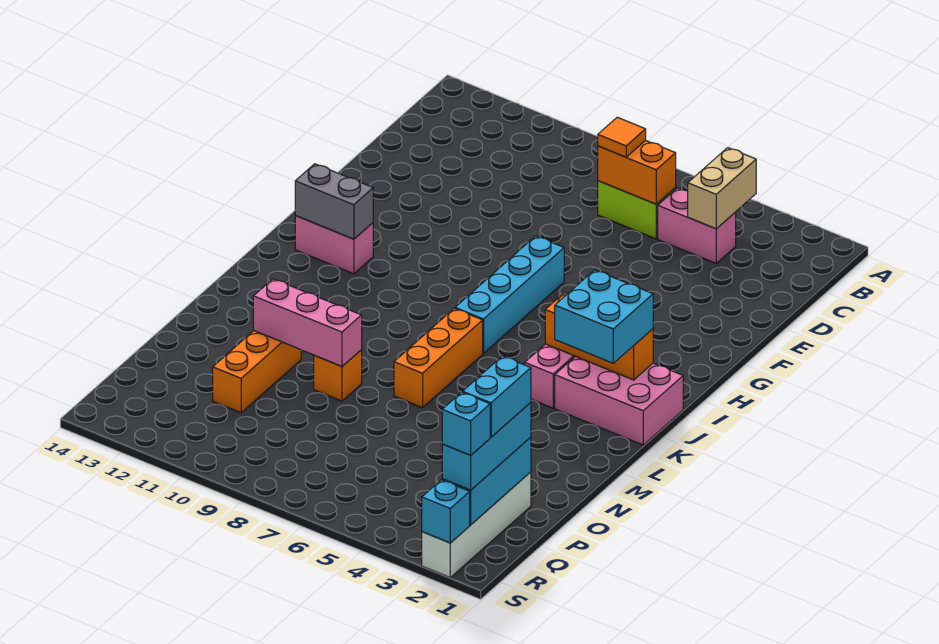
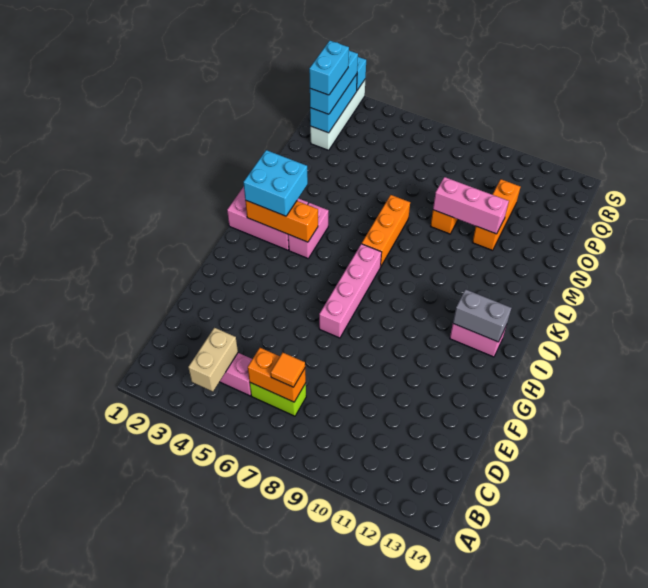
cyan brick G7:J7 level 1 -> pink brick G7:J7 level 1
cyan brick R2 level 4 -> none

